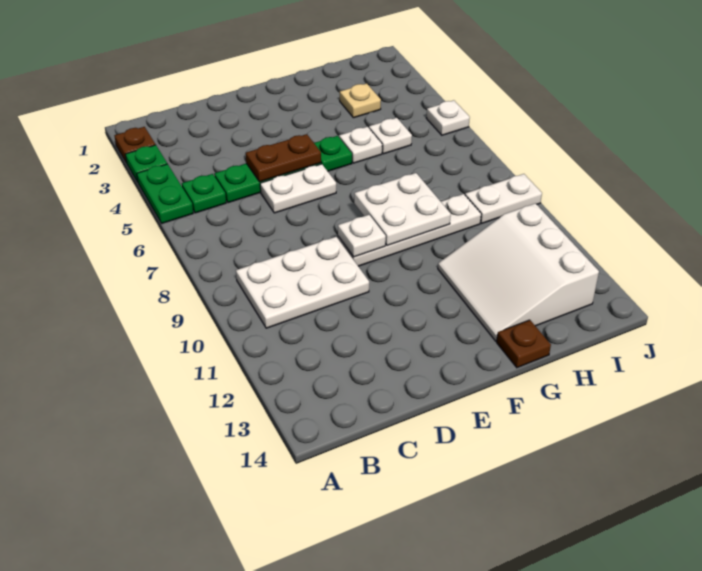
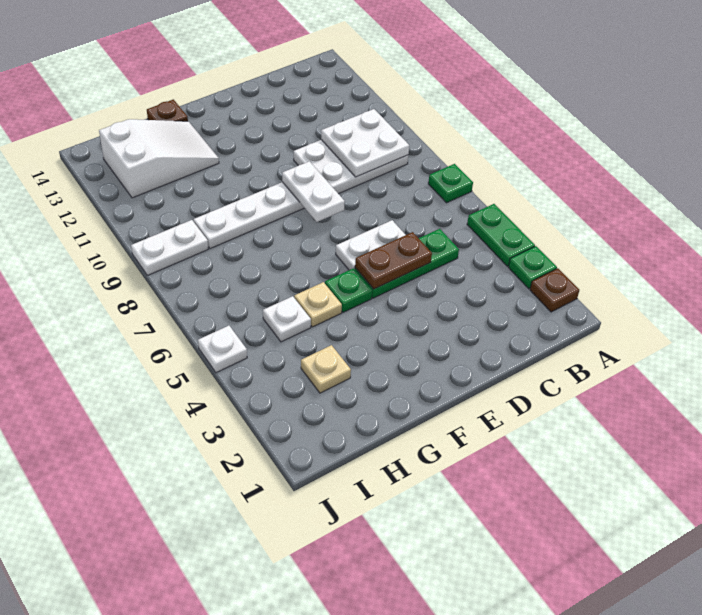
green plate B5 level 1 -> green plate A7 level 1
white plate E9 level 2 -> white plate E8:E9 level 2
white plate F8:G9 level 2 -> white plate B9:C10 level 2
white plate G5 level 1 -> tan plate G5 level 1
white slope G11:I13 level 1 top I -> white slope G12:I13 level 1 top I

